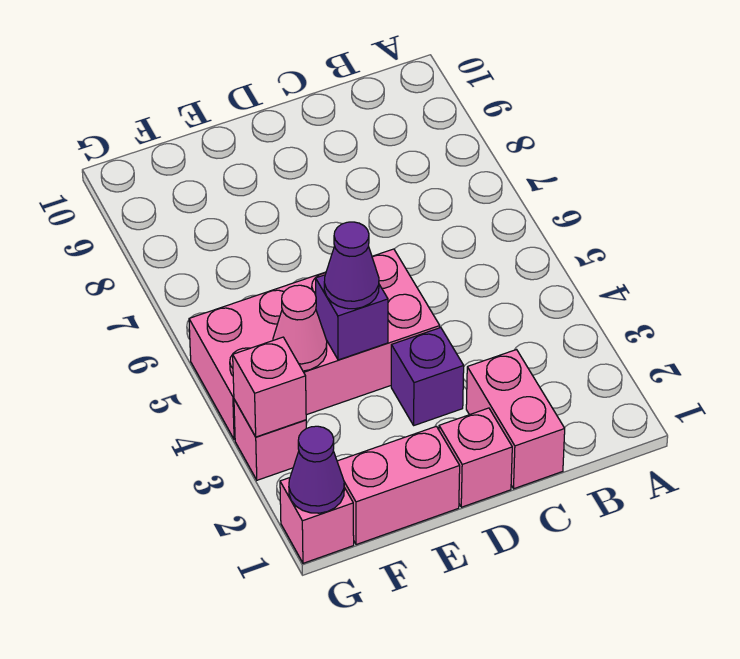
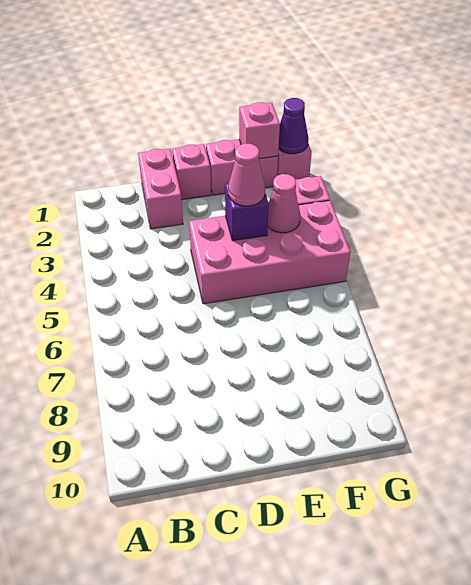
purple brick D3 level 1 -> none
purple cone E4 level 3 -> pink cone E4 level 3
pink brick G3 level 2 -> pink brick F1 level 2

